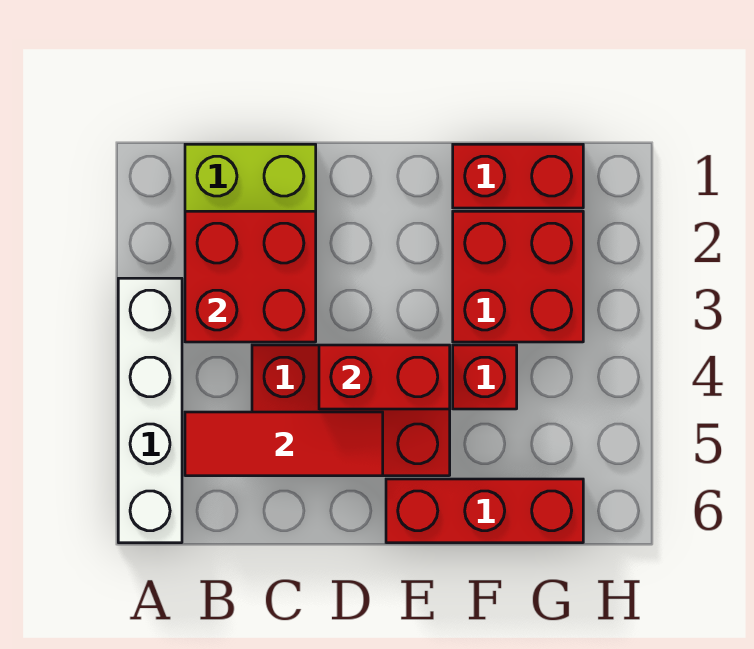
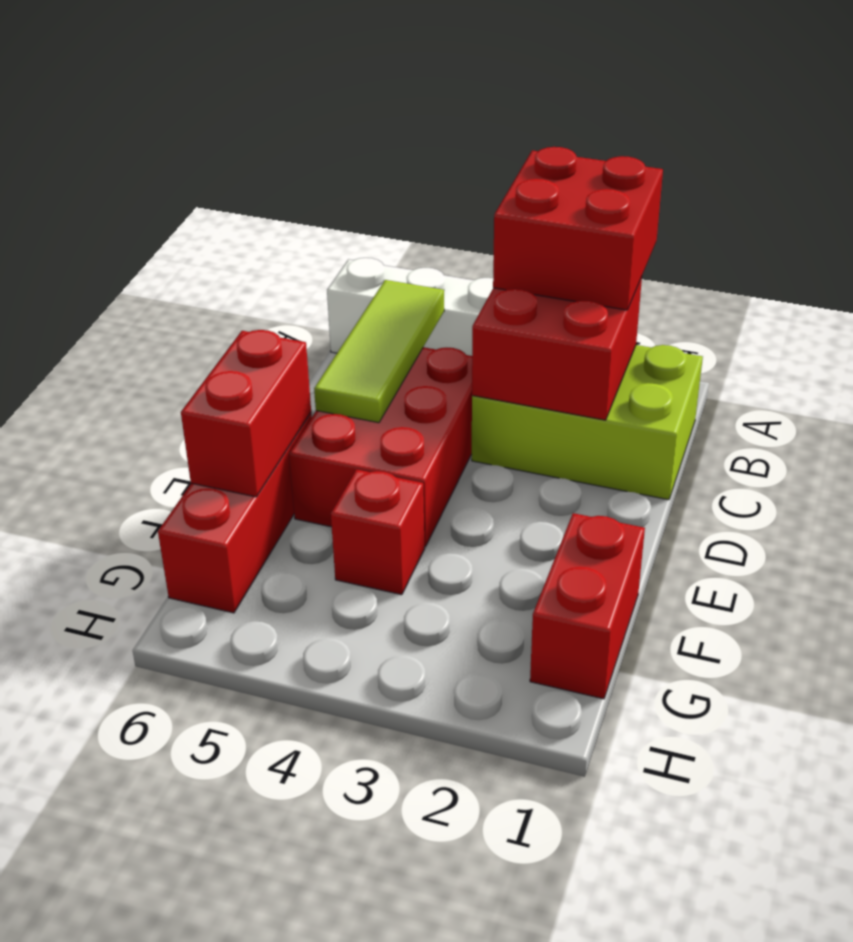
red tile B5:D5 level 2 -> lime tile B5:D5 level 2
red brick D4:E4 level 2 -> red brick E6:F6 level 2
red brick F2:G3 level 1 -> red brick A2:B3 level 3

